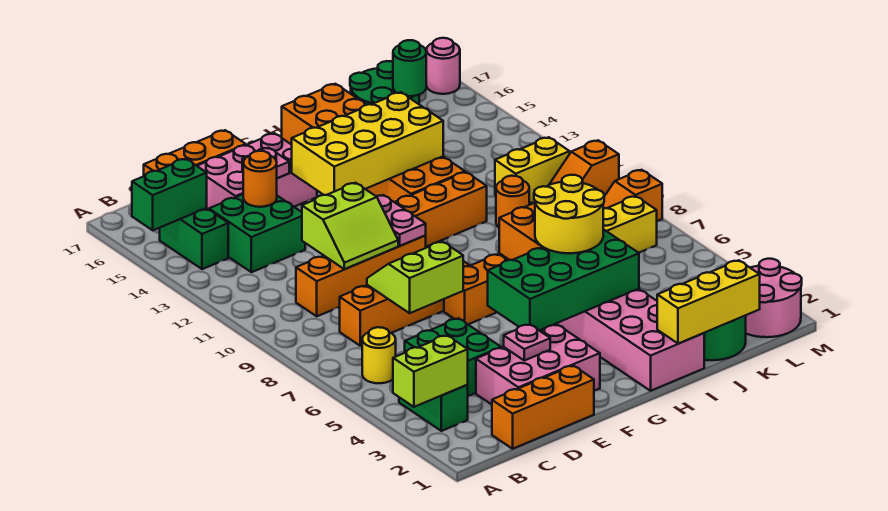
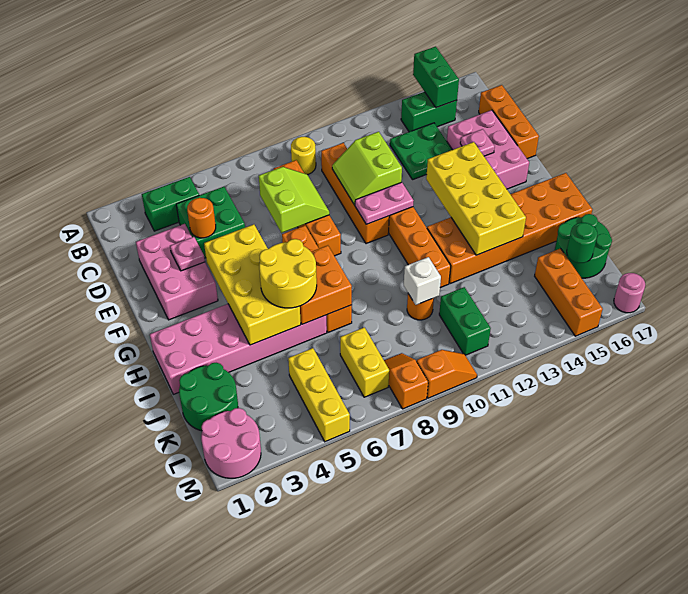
lime brick A3:B3 level 2 -> none
yellow round brick B6 level 1 -> yellow round brick B9 level 1
orange brick C1:E1 level 1 -> orange brick K15:M15 level 1
green brick C13:D14 level 1 -> green plate C13:D14 level 1
orange round brick D14 level 2 -> orange round brick D4 level 2
green brick F4:I5 level 2 -> yellow brick F4:I5 level 2
yellow brick I1:K1 level 2 -> yellow brick K5:M5 level 1
none -> white brick J10 level 2
yellow brick K11:L11 level 1 -> green brick K11:L11 level 1
orange slope L10:M10 level 1 top M -> orange slope M9:M10 level 1 top 9

